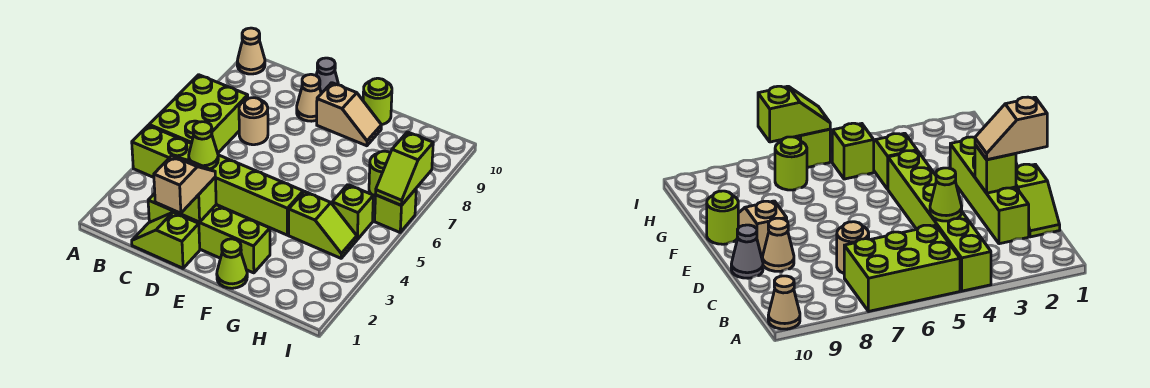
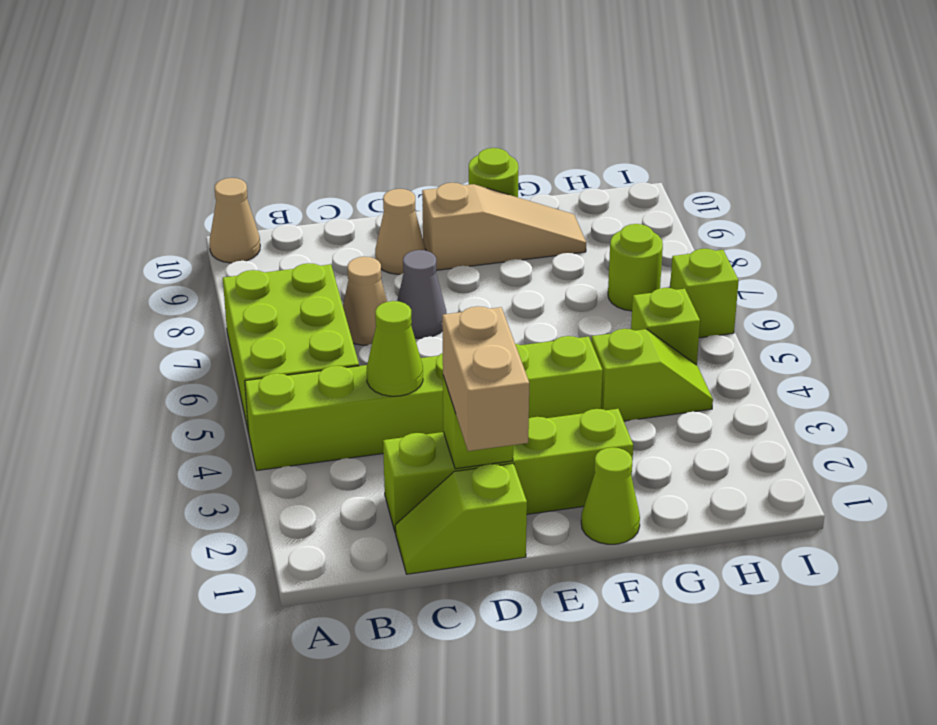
tan round brick C7 level 1 -> tan cone C7 level 1
tan slope D1:D2 level 3 top 1 -> tan brick D1:D2 level 3
grey cone D10 level 1 -> grey cone D7 level 1
tan slope E9:F9 level 1 top E -> tan slope E9:G9 level 1 top E
lime slope I6:I7 level 2 top 7 -> none

